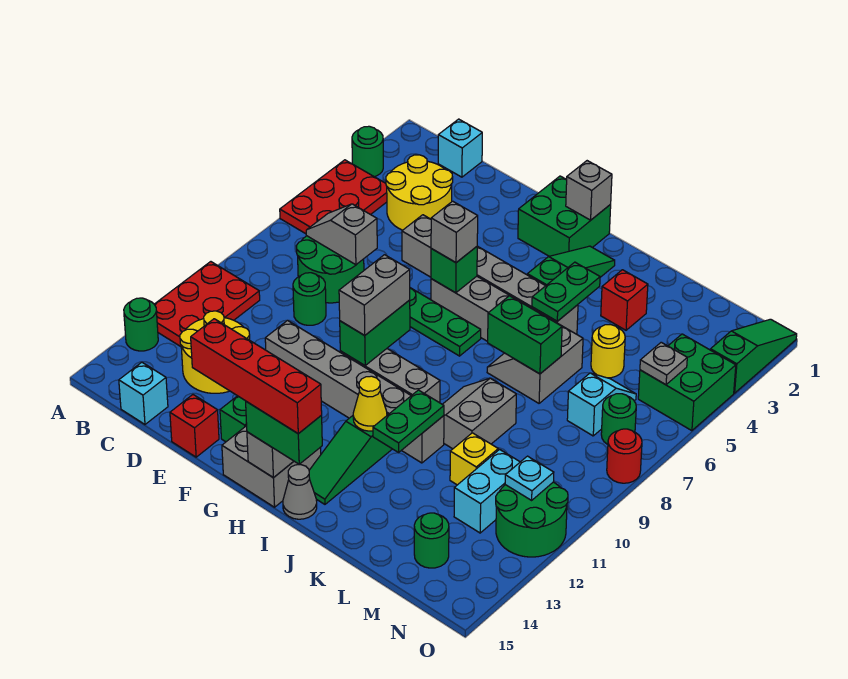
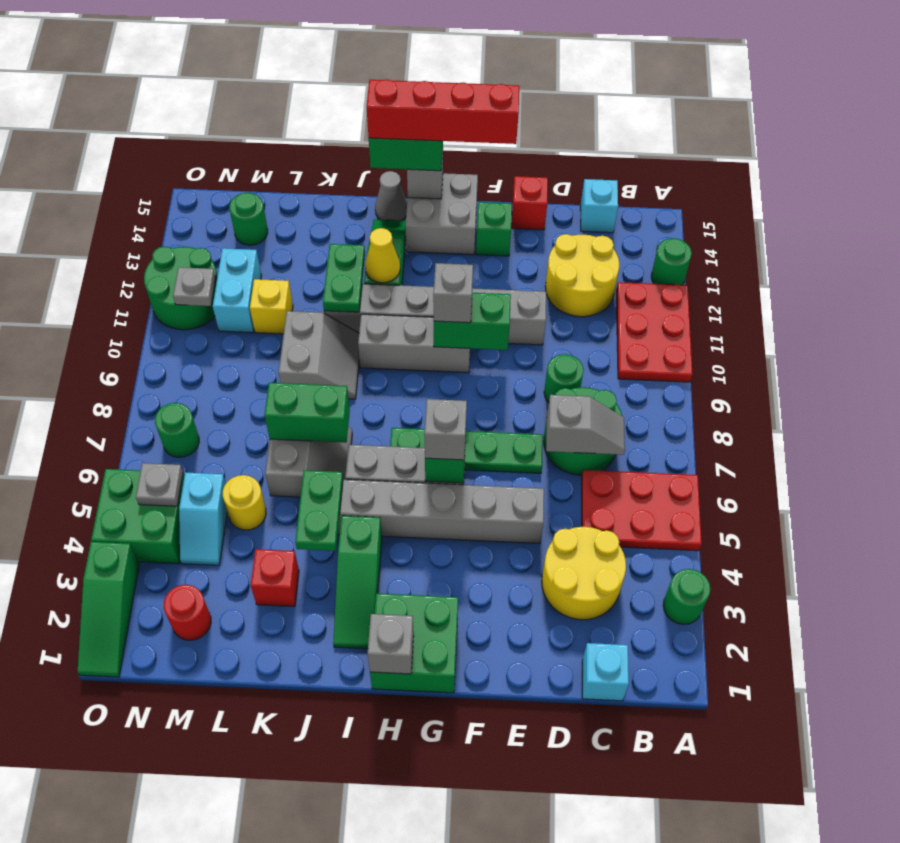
red plate A4:B6 level 1 -> red plate A5:C6 level 1
green brick G9:G10 level 2 -> green brick F10:G10 level 2
grey brick G9:G10 level 3 -> grey brick G10 level 3
cyan slope M6:M7 level 1 top 7 -> cyan slope M4:M5 level 1 top 5
cyan plate N11 level 2 -> grey plate N11 level 2
red round brick O8 level 1 -> red round brick M2 level 1

